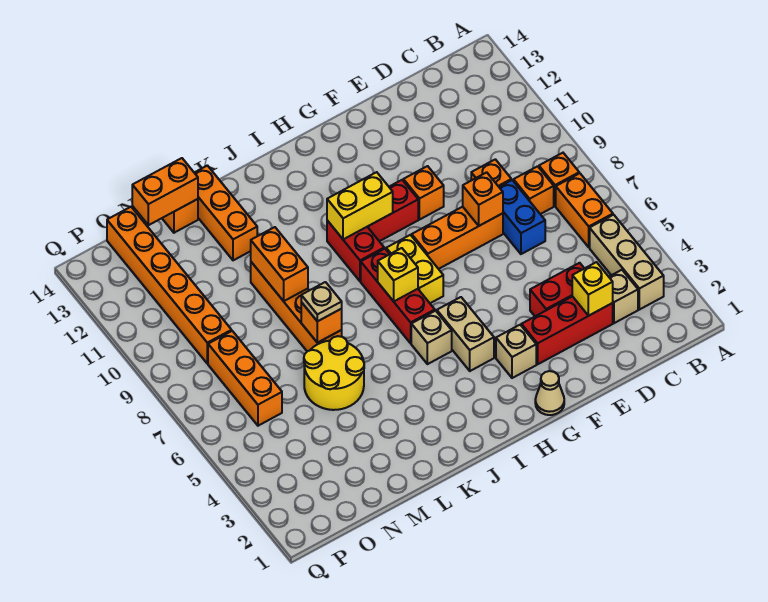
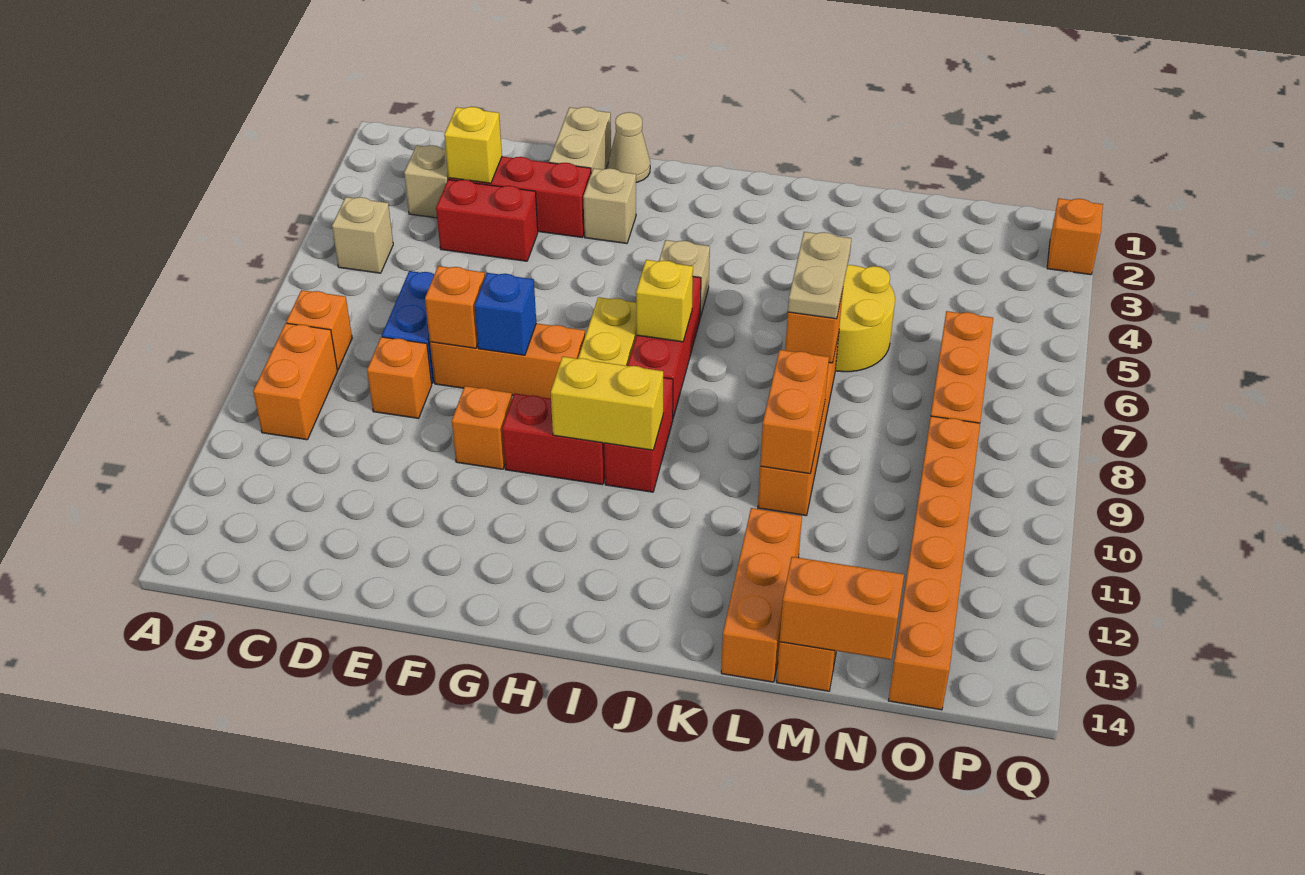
tan brick B3:B5 level 1 -> tan brick B5 level 1
orange brick B6:B7 level 1 -> orange brick B9:B10 level 1
orange brick C8 level 1 -> orange brick Q2 level 1
none -> blue brick F8 level 2
tan brick H4:H5 level 1 -> tan brick F1:F2 level 1
tan plate L7 level 3 -> tan plate L6:L7 level 3

